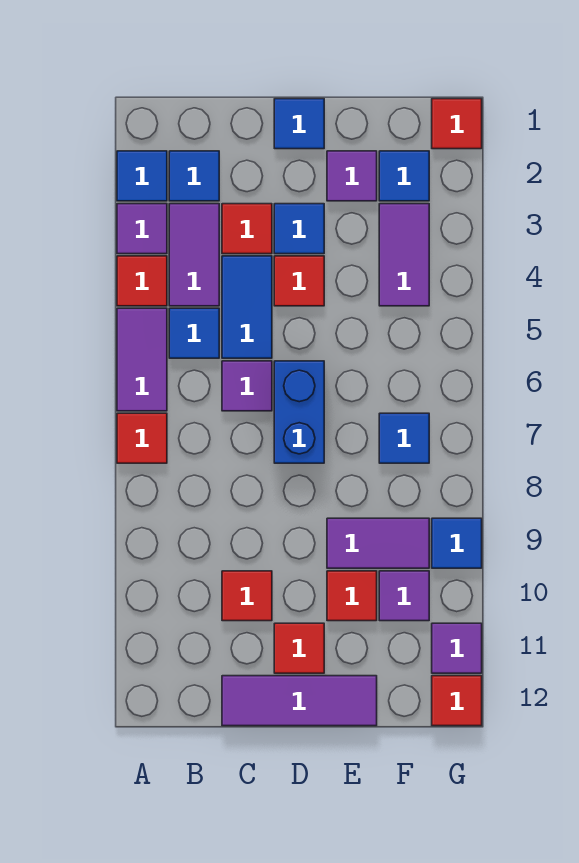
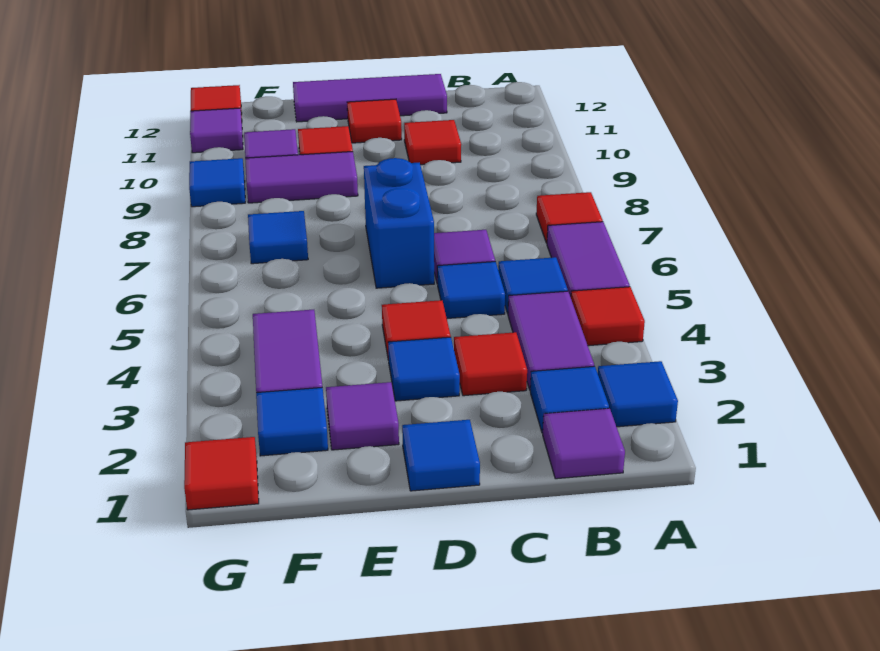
purple tile A3 level 1 -> purple tile B1 level 1
blue tile C4:C5 level 1 -> blue tile C5 level 1

